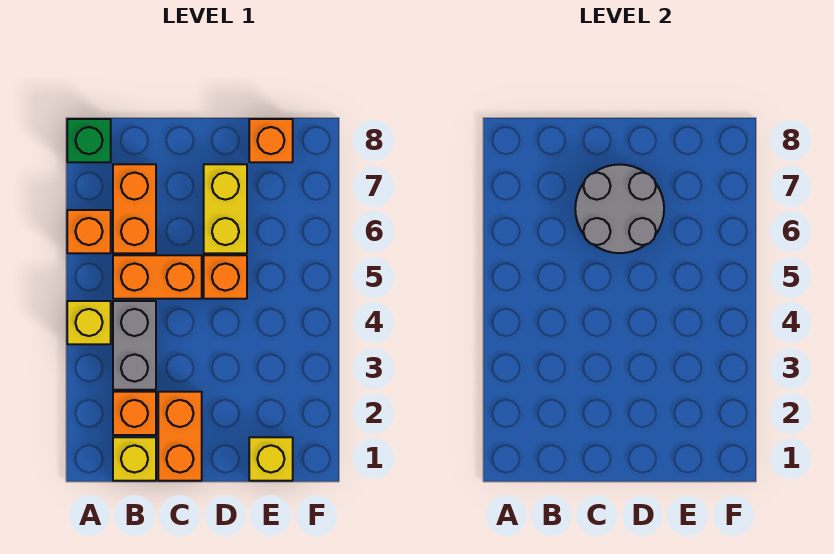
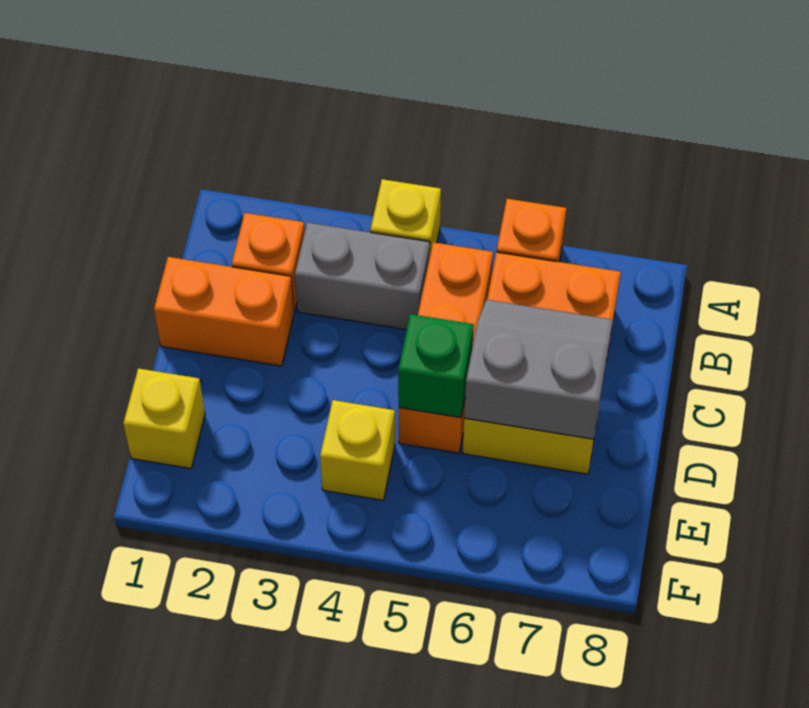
green brick A8 level 1 -> green brick D5 level 2
yellow brick B1 level 1 -> yellow brick E4 level 1
grey round brick C6:D7 level 2 -> grey slope C6:D7 level 2 top D
orange brick E8 level 1 -> none

